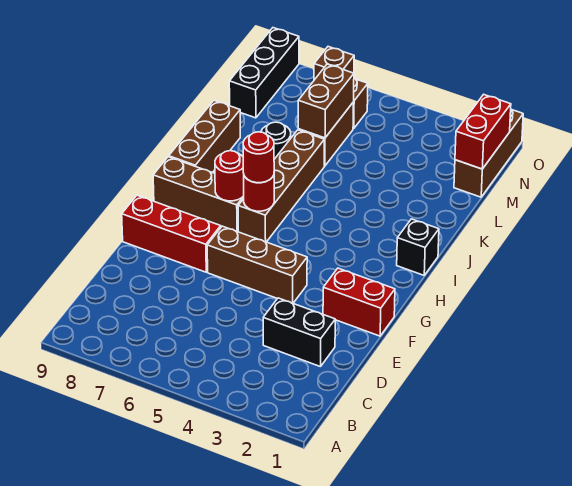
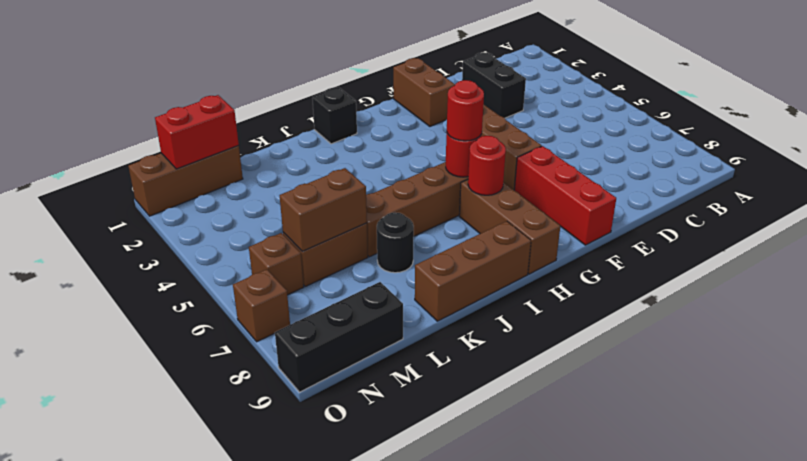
red brick F1:F2 level 1 -> brown brick F1:F2 level 1

